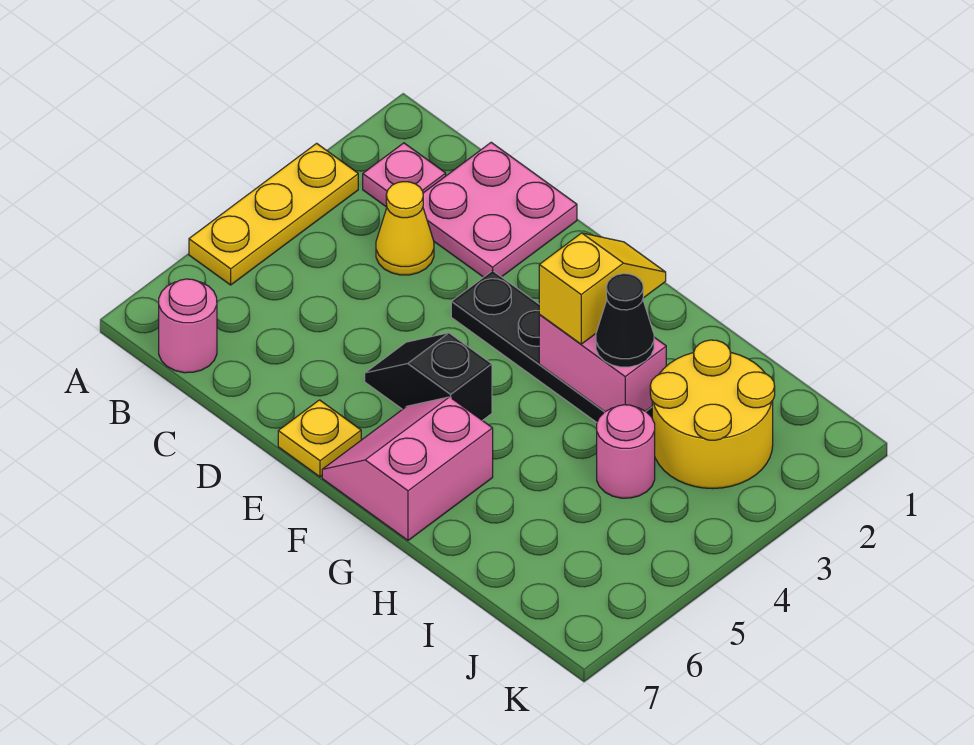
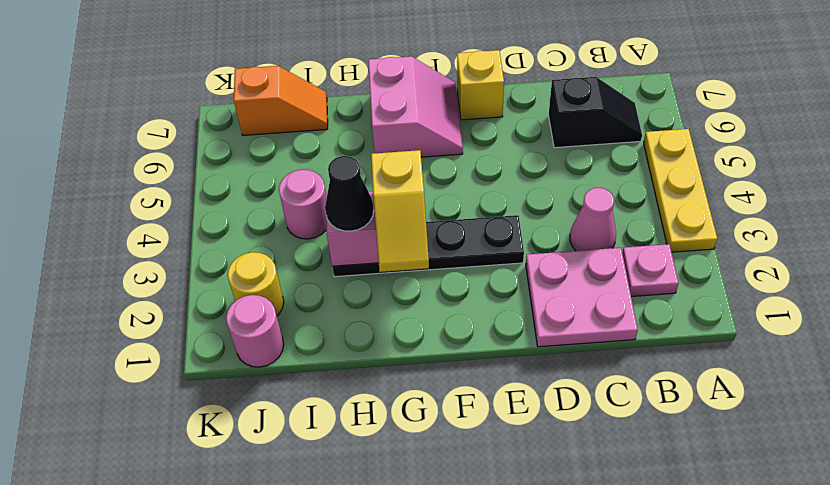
pink round brick B7 level 1 -> pink round brick J1 level 1
yellow cone C3 level 1 -> pink cone C3 level 1
black slope E5:F5 level 1 top F -> black slope B6:C6 level 1 top C
yellow plate E7 level 1 -> yellow brick E7 level 1
yellow round brick I2:J3 level 1 -> yellow round brick J2 level 1
none -> orange slope I7:J7 level 1 top J

